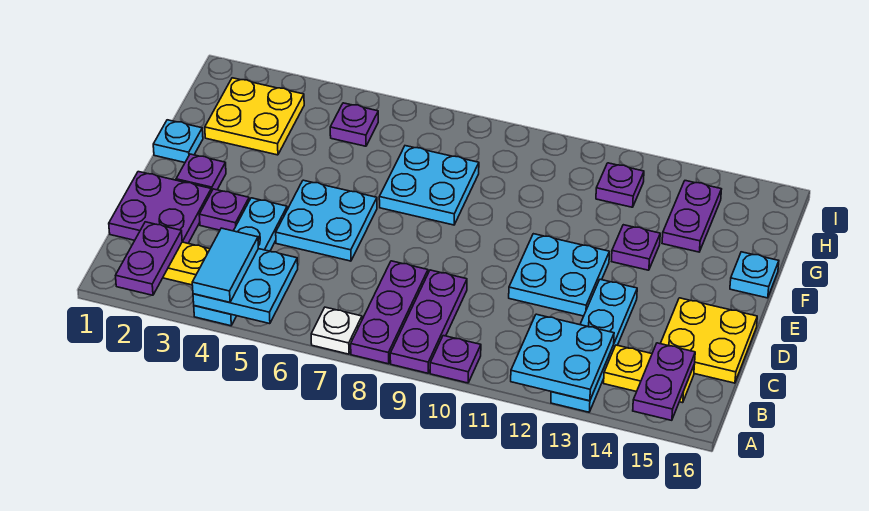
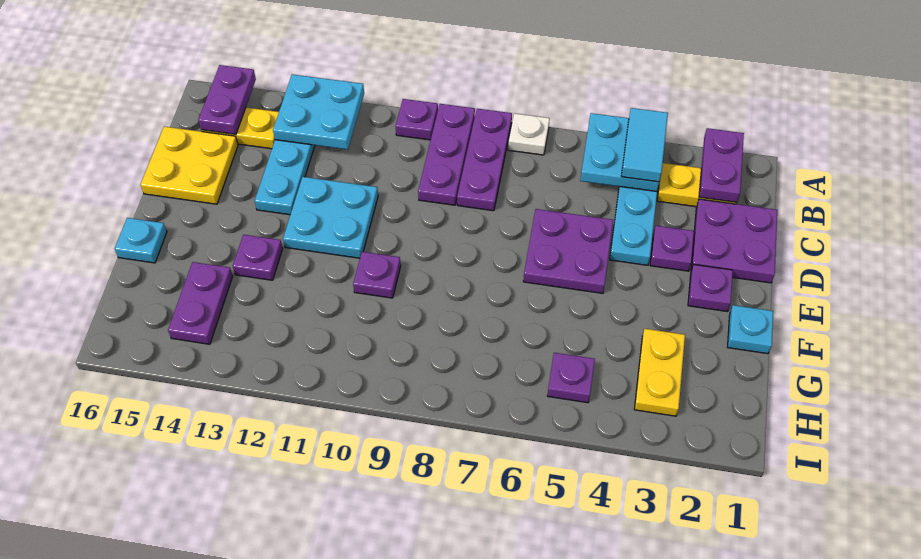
cyan plate D5:E6 level 1 -> purple plate D5:E6 level 1
cyan plate F7:G8 level 1 -> none
yellow plate G2:H3 level 1 -> yellow plate G3:H3 level 1
purple plate H12 level 1 -> purple plate F10 level 1

